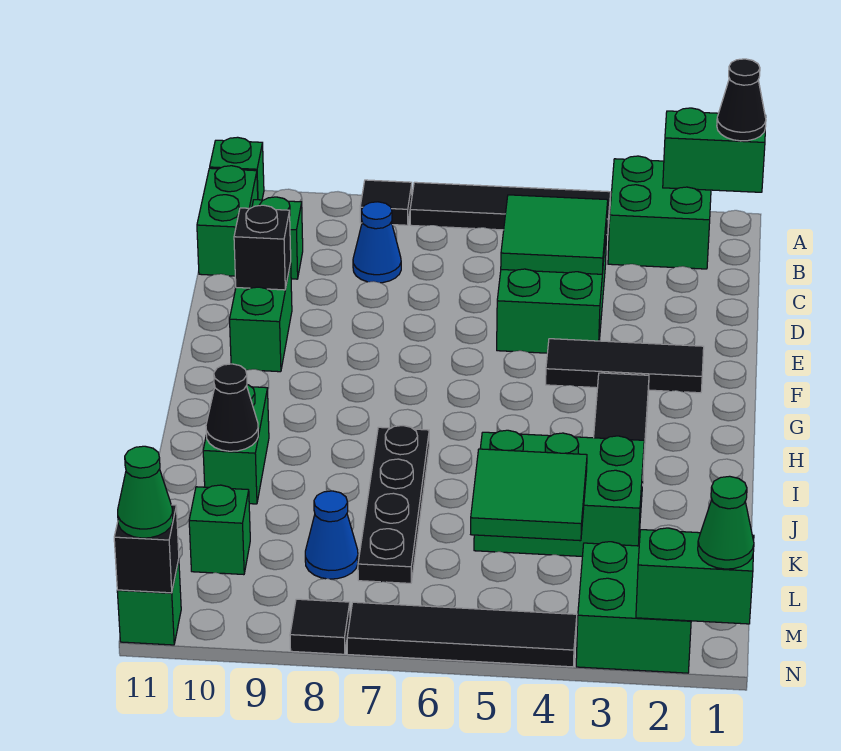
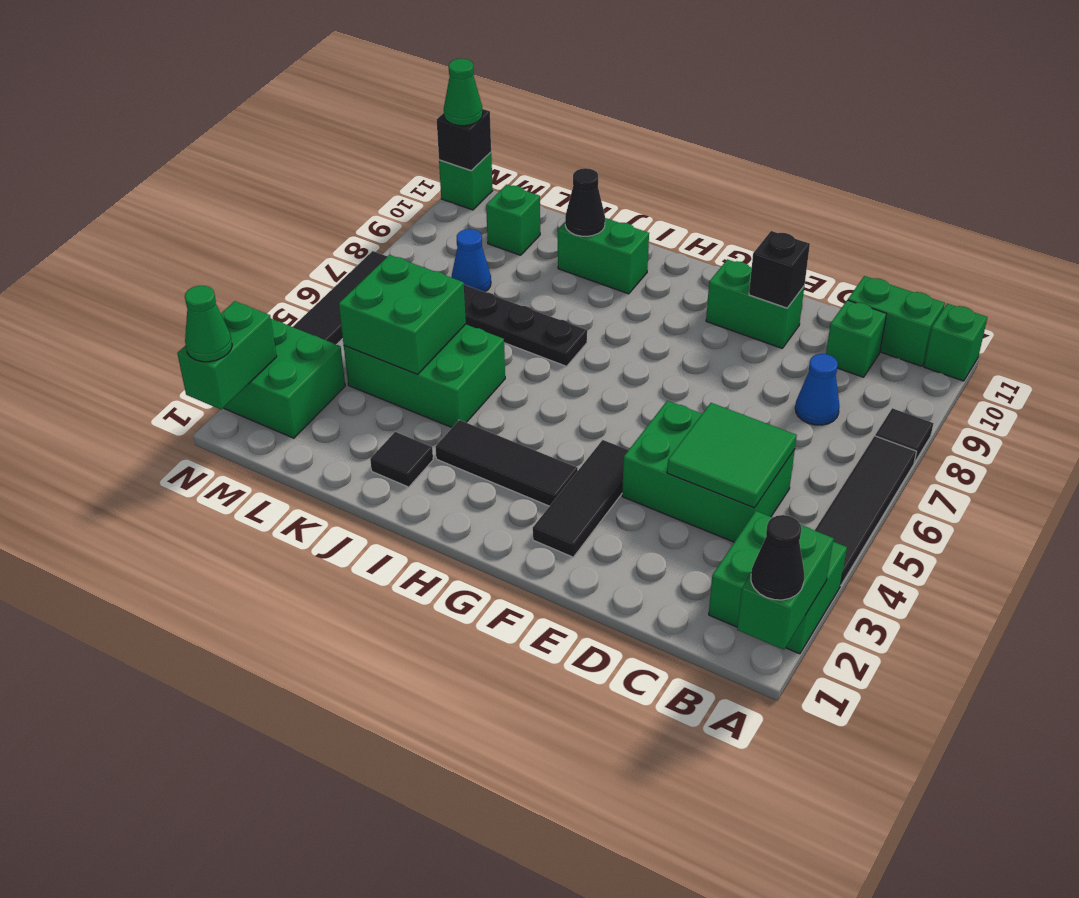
green brick J3:K5 level 1 -> green brick J4:L5 level 1
green tile K4:L5 level 2 -> green brick K4:L5 level 2
black tile N8 level 1 -> black tile J2 level 1

